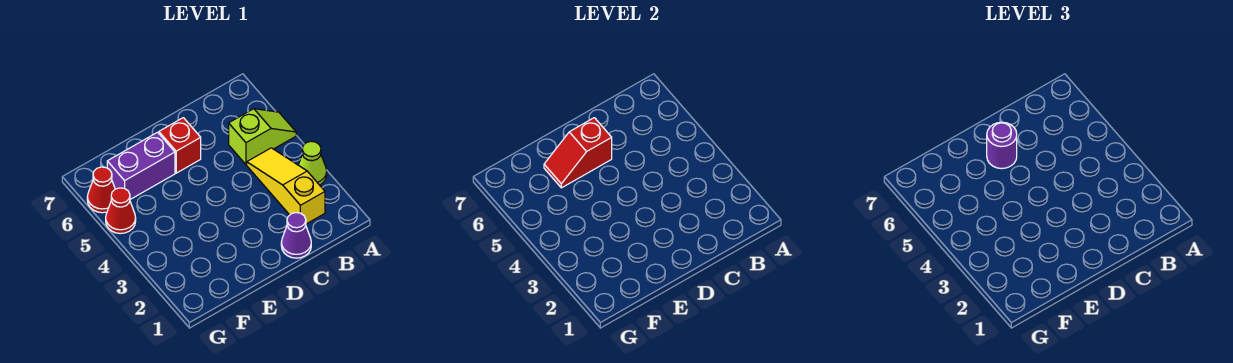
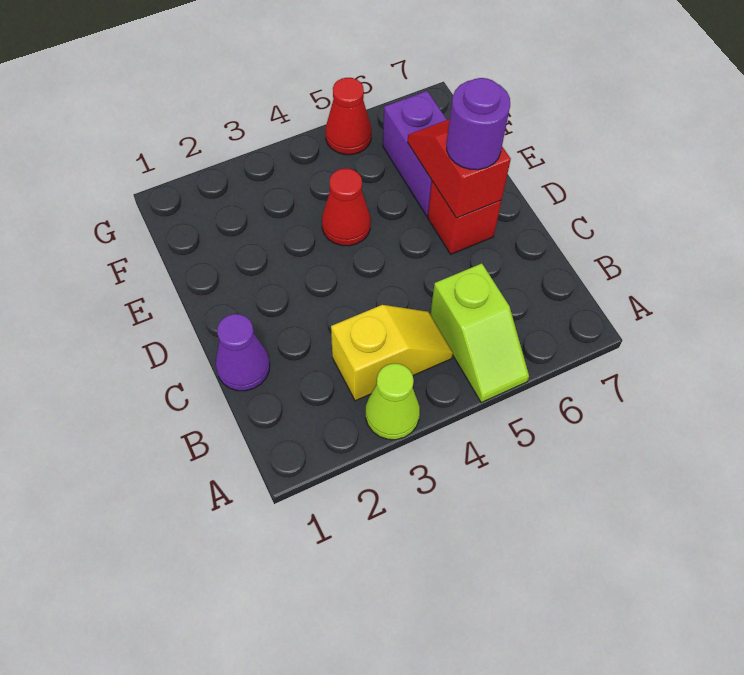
yellow slope B2:B4 level 1 top 2 -> yellow slope B3:B4 level 1 top 3
red cone G6 level 1 -> red cone E4 level 1

